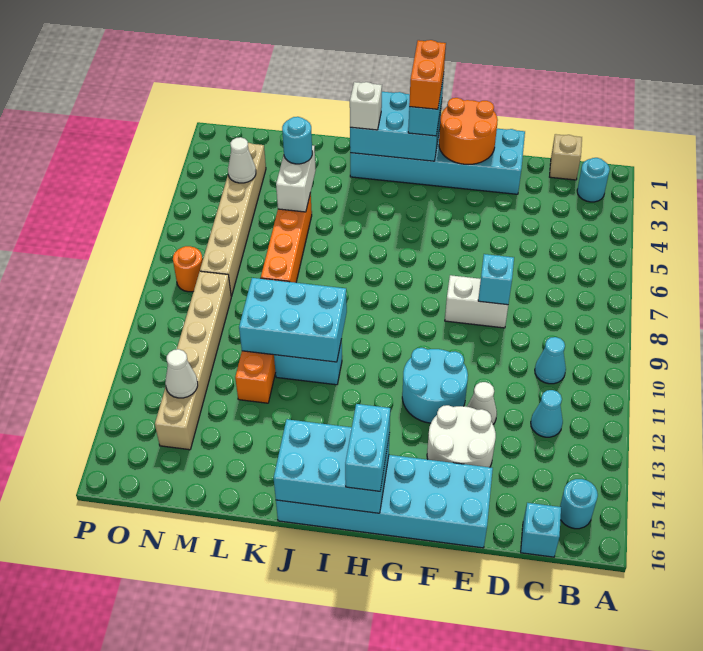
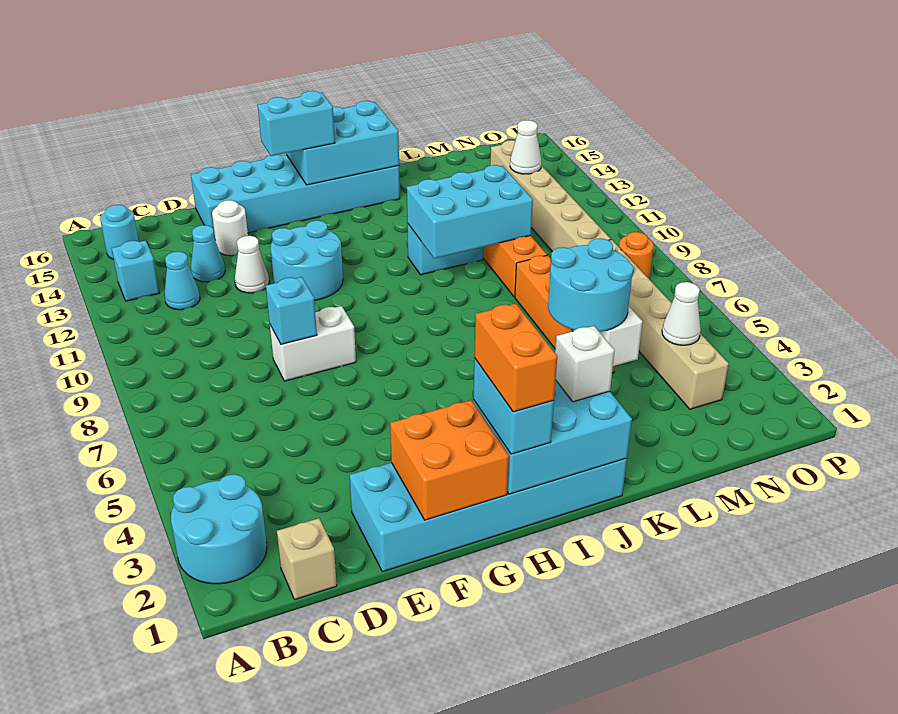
cyan round brick B2 level 1 -> cyan round brick A2:B3 level 1
cyan cone C10 level 1 -> cyan cone D13 level 1
cyan brick C16 level 1 -> cyan brick B13 level 1
white round brick E13:F14 level 1 -> white round brick E14 level 1
orange round brick F1:G2 level 2 -> orange brick F1:G2 level 2
cyan brick H15:H16 level 3 -> cyan brick G15:H15 level 3
cyan round brick L4 level 3 -> cyan round brick K4:L5 level 3

